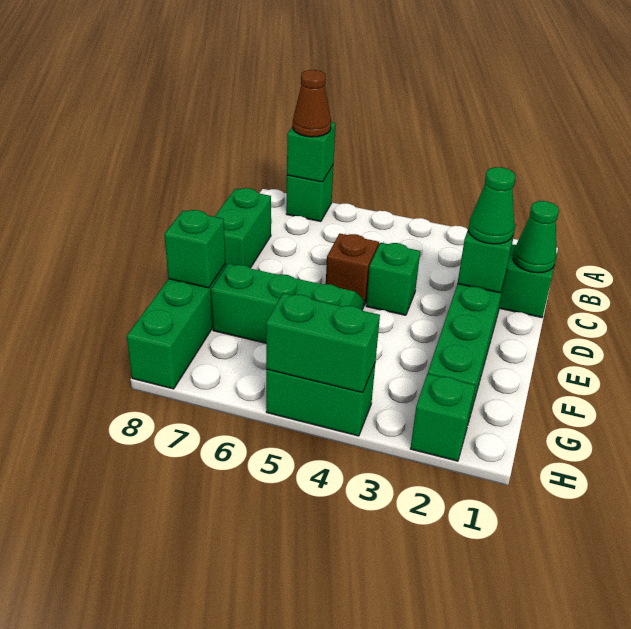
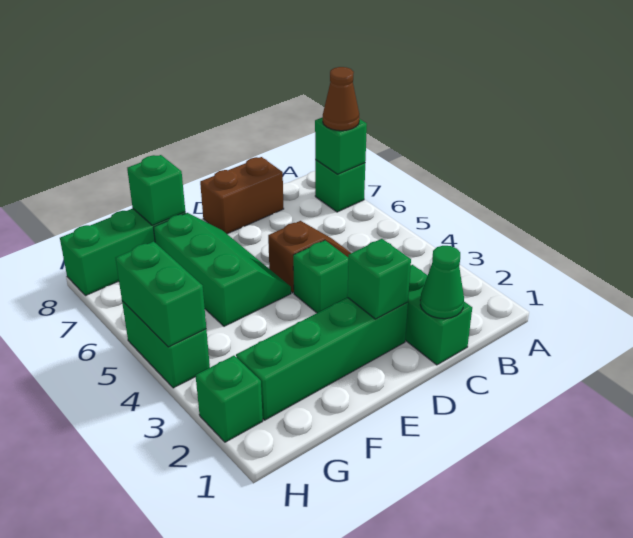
green brick C8:D8 level 1 -> brown brick C8:D8 level 1
green cone D2 level 3 -> none

